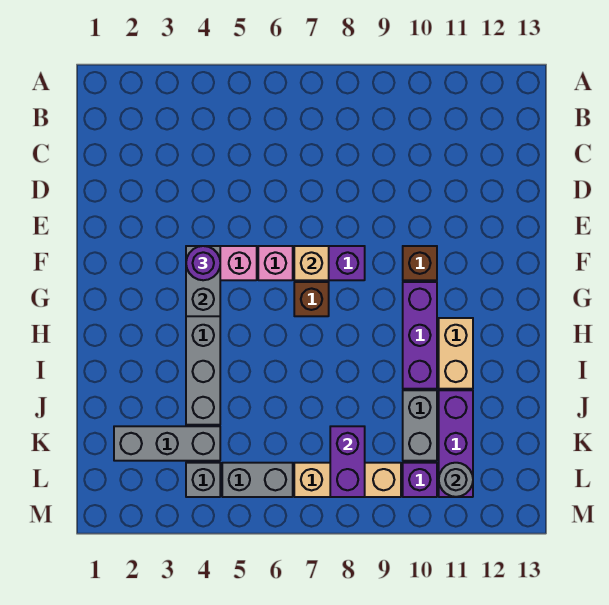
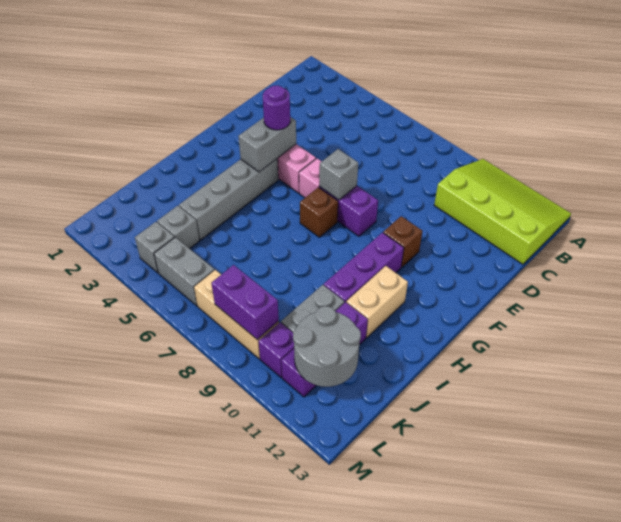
none -> lime slope A10:C13 level 1 top C
tan brick F7 level 2 -> grey brick F7 level 2
grey brick K2:K4 level 1 -> grey brick K4 level 1
purple brick K8:L8 level 2 -> purple brick L8:L9 level 2
grey round brick L11 level 2 -> grey round brick K11:L12 level 2

